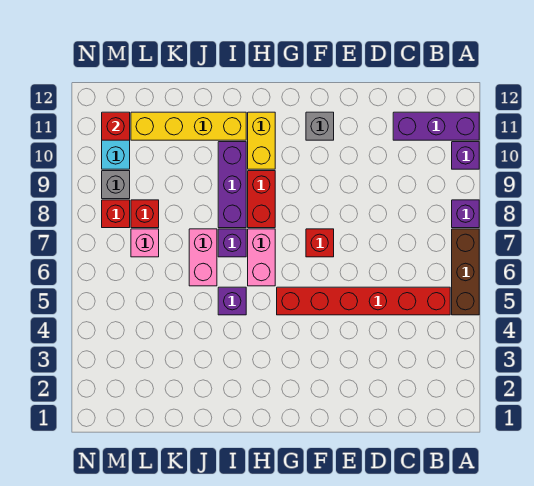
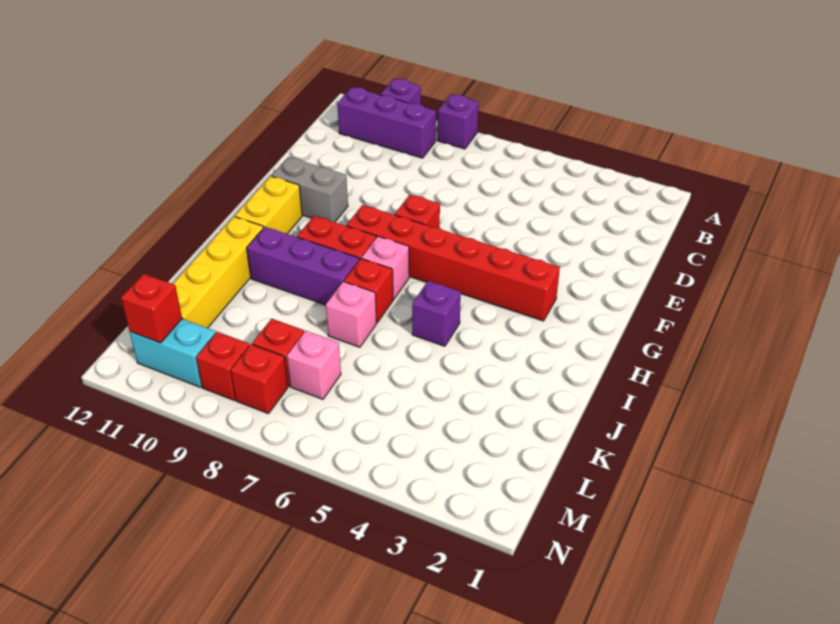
brown brick A5:A7 level 1 -> none
purple brick A11:C11 level 1 -> purple brick B9:B11 level 1
red brick B5:G5 level 1 -> red brick G3:G8 level 1
grey brick F11 level 1 -> grey brick F10:F11 level 1
pink brick H6:H7 level 1 -> pink brick H7 level 1
yellow brick H10:H11 level 1 -> yellow brick G11:H11 level 1
purple brick I7 level 1 -> red brick I7 level 1
pink brick J6:J7 level 1 -> pink brick J7 level 1
grey brick M9 level 1 -> red brick M9 level 1

